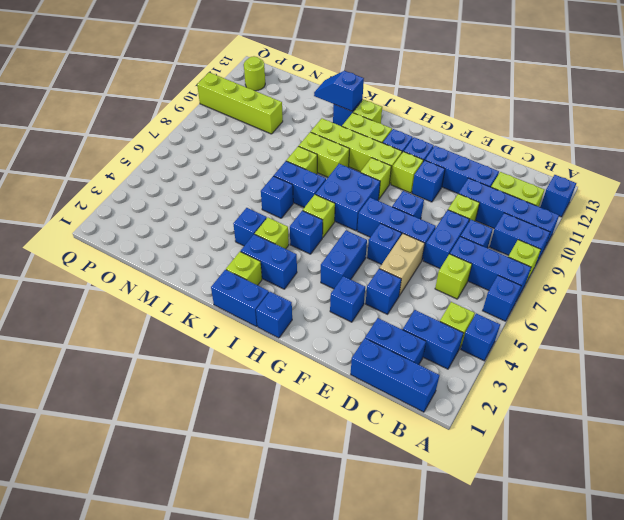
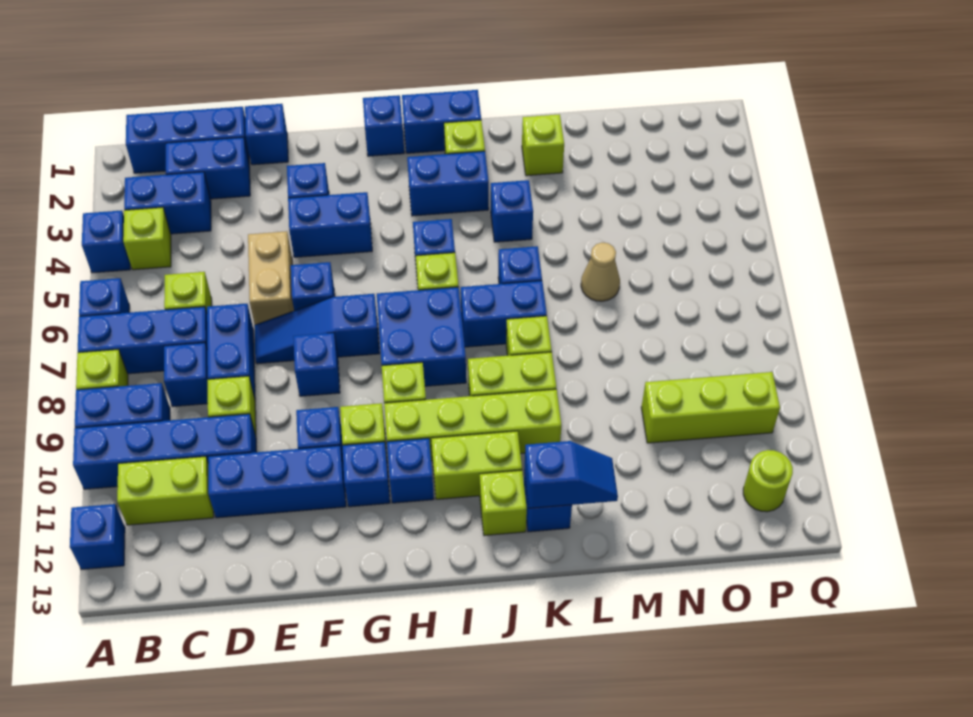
blue brick E4 level 1 -> blue brick E1 level 1
blue brick E7:G7 level 1 -> blue slope E7:G7 level 1 top G
blue brick G4:G5 level 1 -> blue brick F4:G4 level 1
lime brick J4 level 1 -> lime brick L2 level 1
none -> tan cone M6 level 1
lime brick N10:Q10 level 1 -> lime brick N10:P10 level 1

